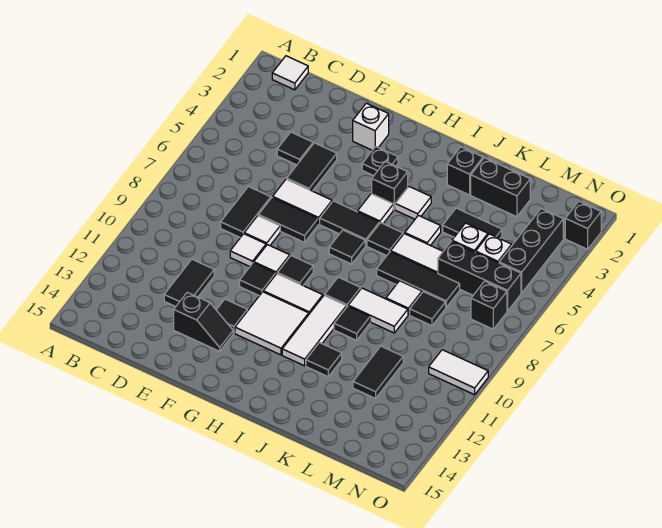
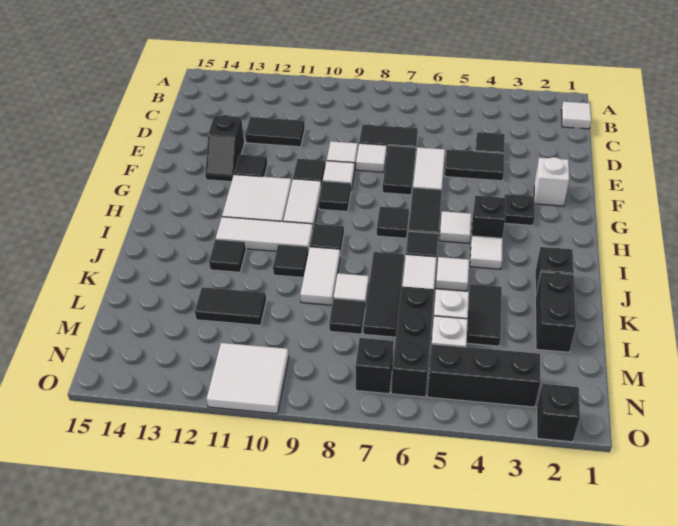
white tile N10:O10 level 1 -> white tile N10:O11 level 1

